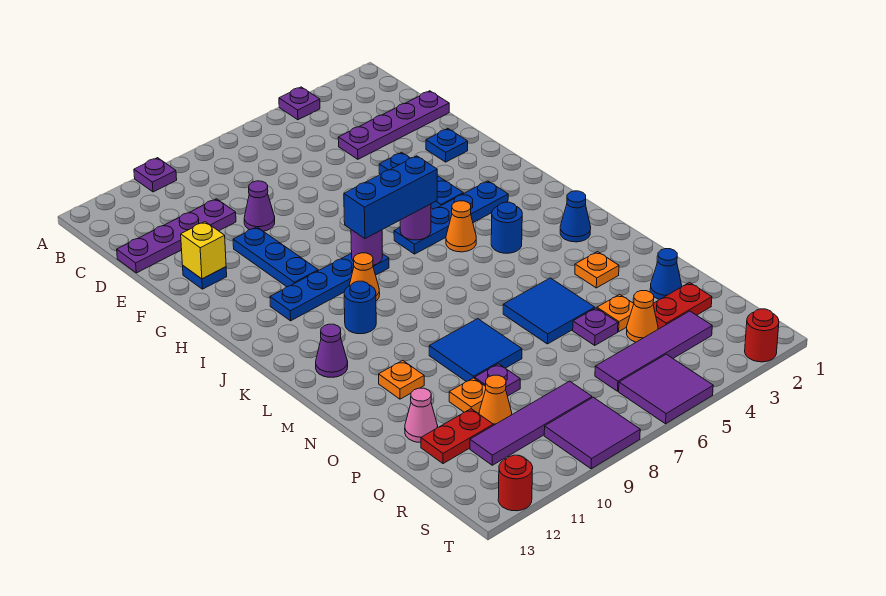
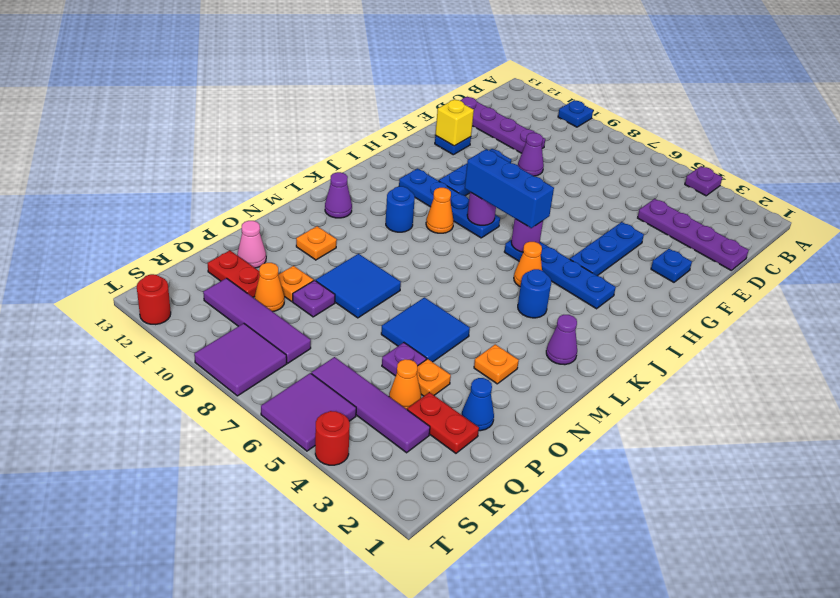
purple plate A10 level 1 -> blue plate A10 level 1
blue cone L2 level 1 -> purple cone L2 level 1
red round brick T2 level 1 -> red round brick T4 level 1

